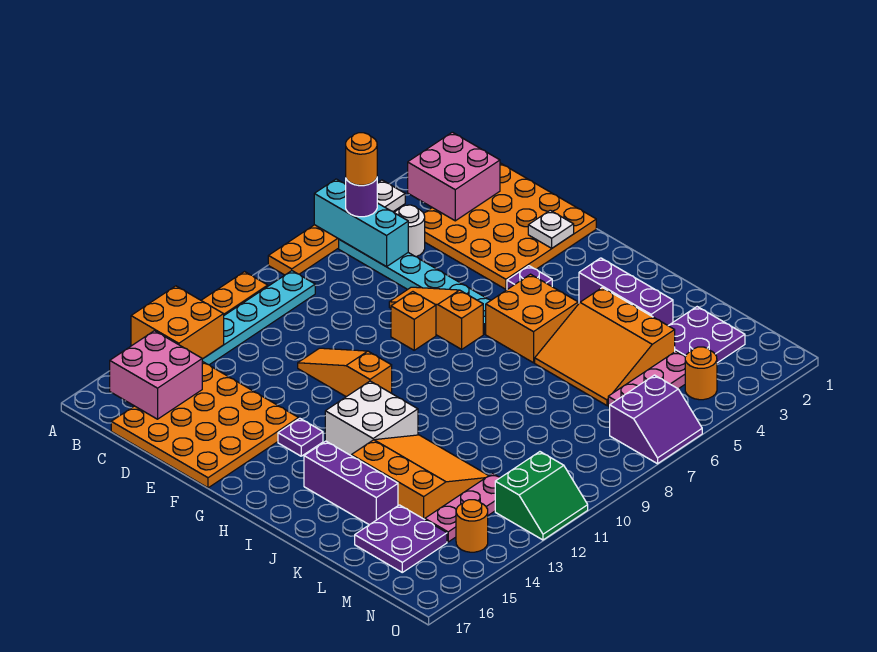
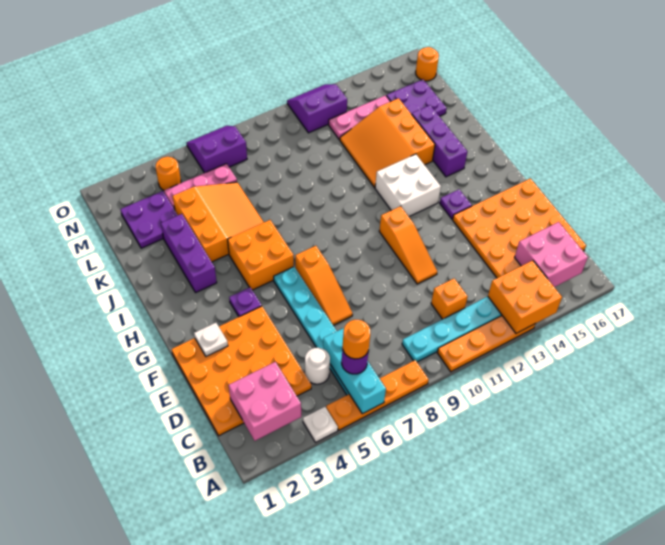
orange brick F8 level 1 -> orange brick C11 level 1
green slope N11:O12 level 1 top N -> purple slope N11:O12 level 1 top N
orange round brick N14 level 1 -> orange round brick N17 level 1

